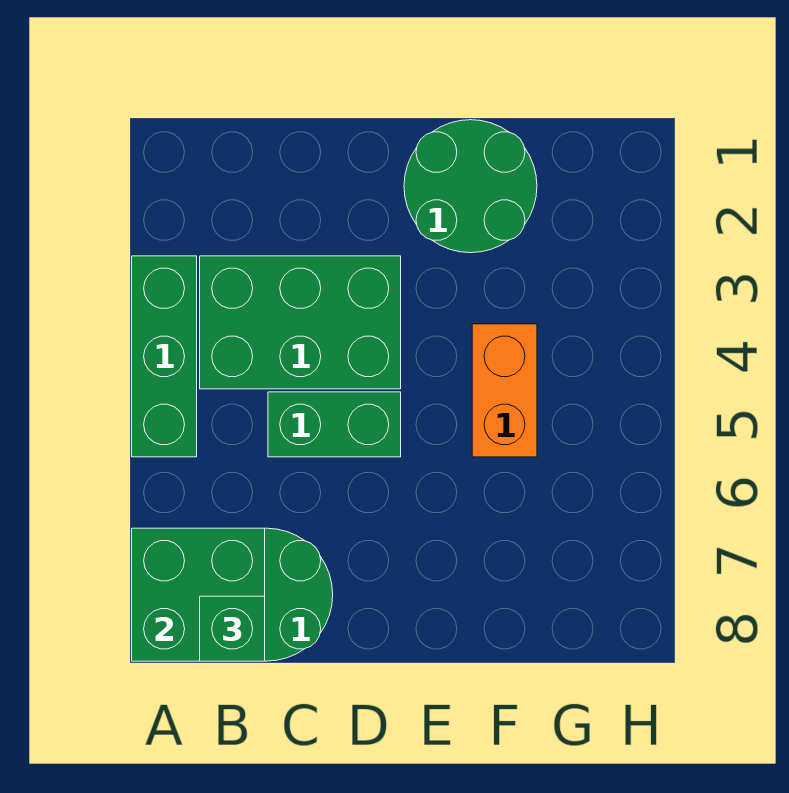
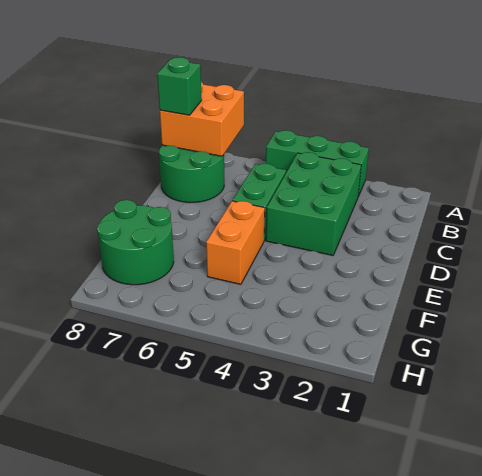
green brick A7:B8 level 2 -> orange brick A7:B8 level 2
green round brick E1:F2 level 1 -> green round brick F7:G8 level 1
orange brick F4:F5 level 1 -> orange brick E5:F5 level 1

